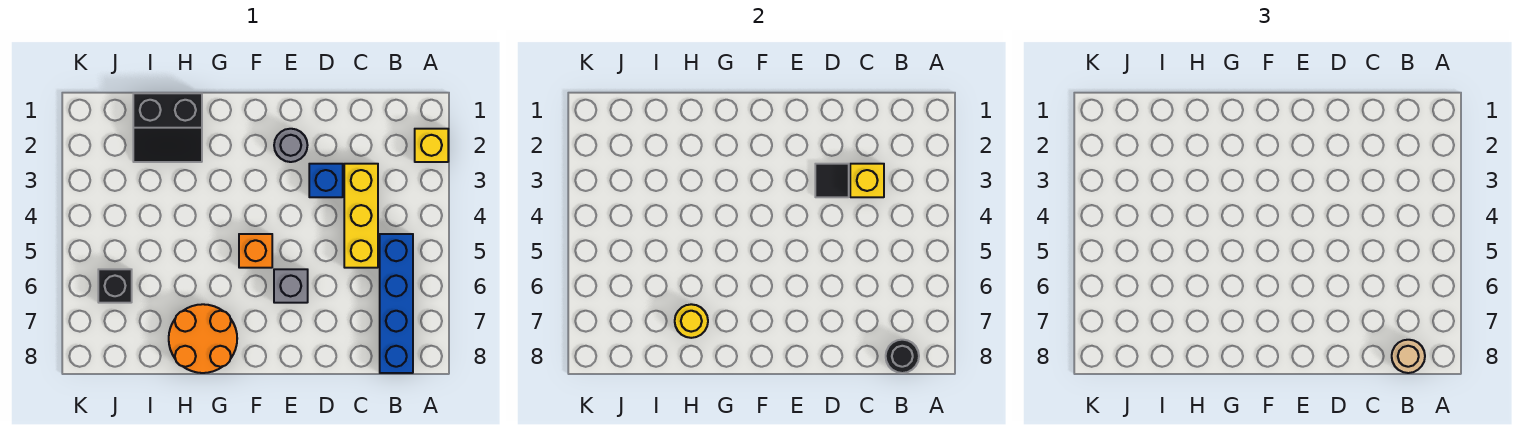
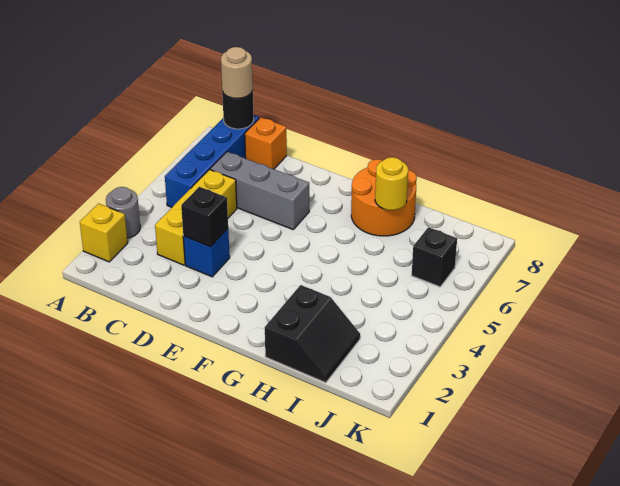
yellow brick C3 level 2 -> none
black tile D3 level 2 -> black brick D3 level 2
grey round brick E2 level 1 -> grey round brick A3 level 1
grey brick E6 level 1 -> grey brick C6:E6 level 1
orange brick F5 level 1 -> orange brick C8 level 1
black slope H1:I2 level 1 top 1 -> black slope H1:I2 level 1 top H

